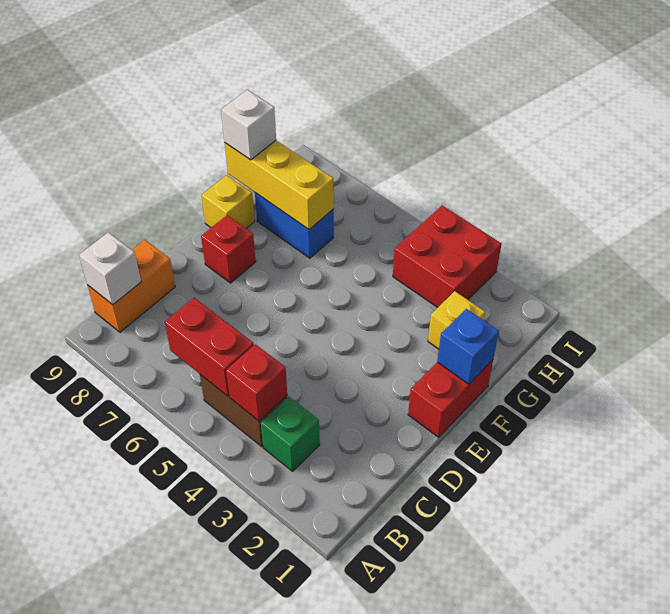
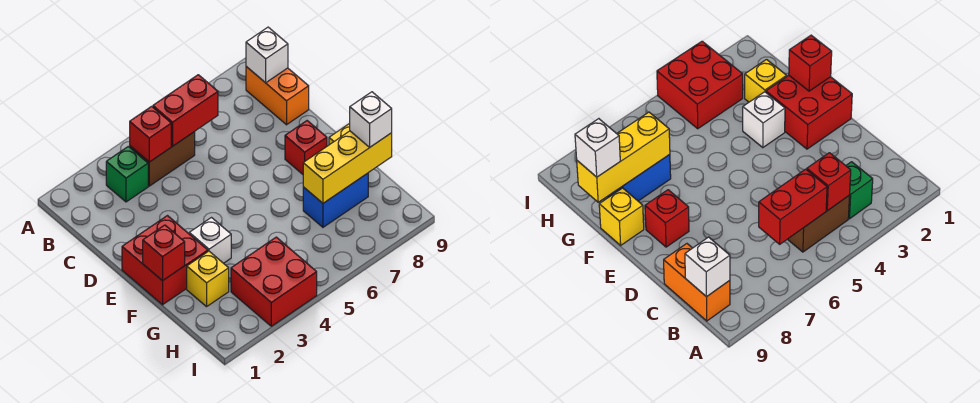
red brick E1:F1 level 1 -> red brick E1:F2 level 1
blue brick F1 level 2 -> red brick F1 level 2
none -> white brick F3 level 1

